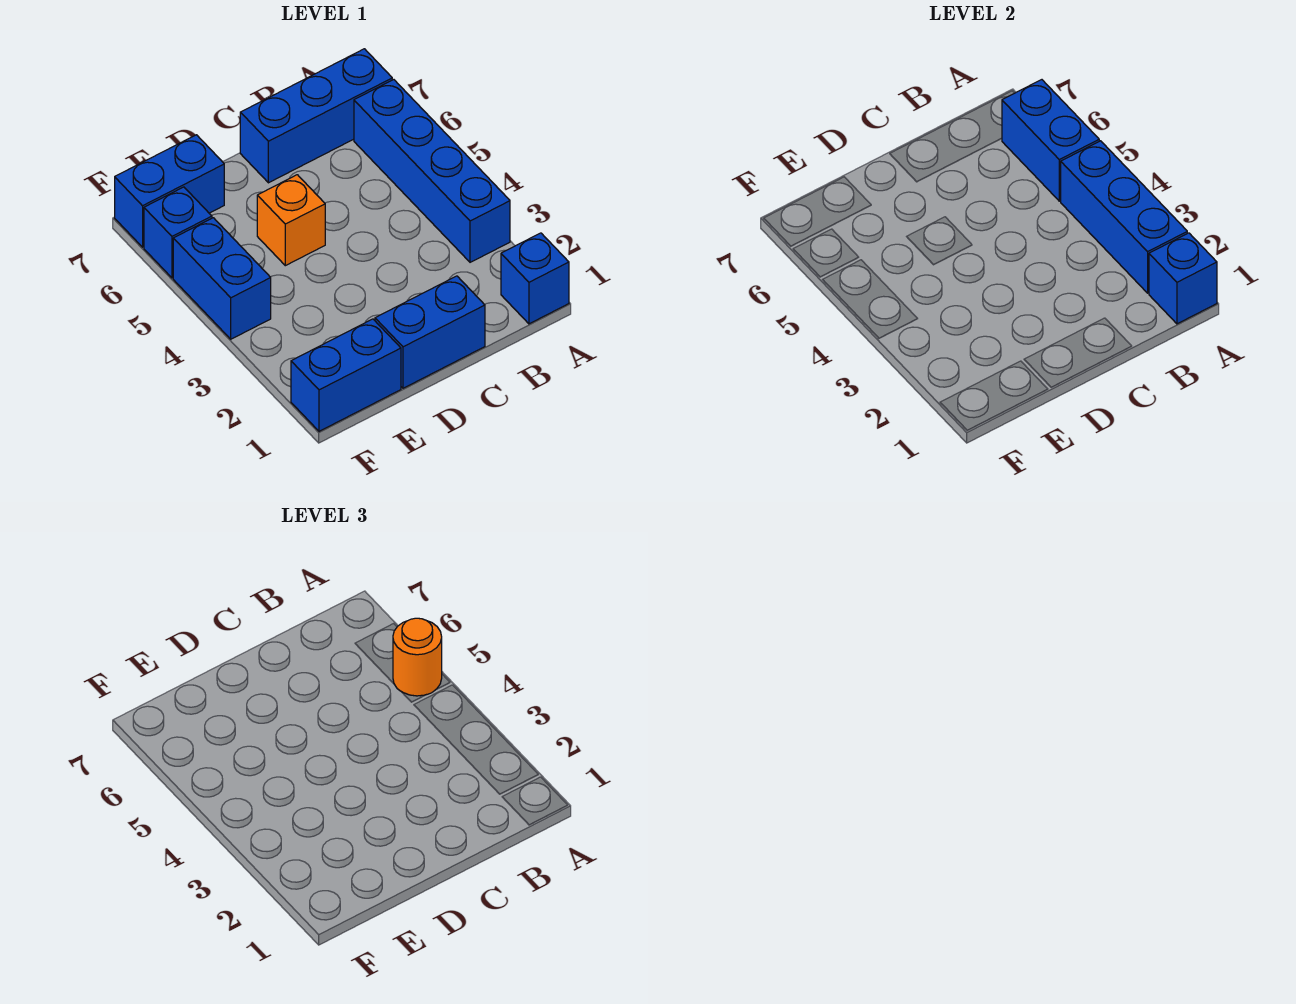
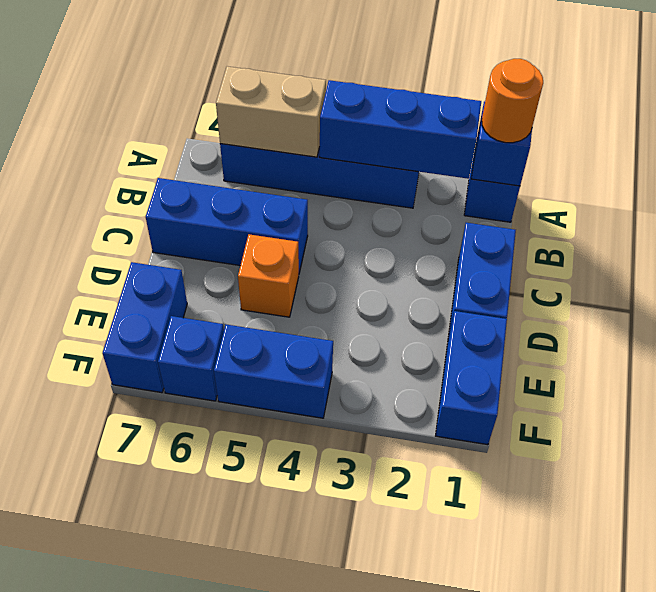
blue brick A5:A6 level 2 -> tan brick A5:A6 level 2
orange round brick A5 level 3 -> orange round brick A1 level 3
blue brick A7:C7 level 1 -> blue brick C5:C7 level 1

